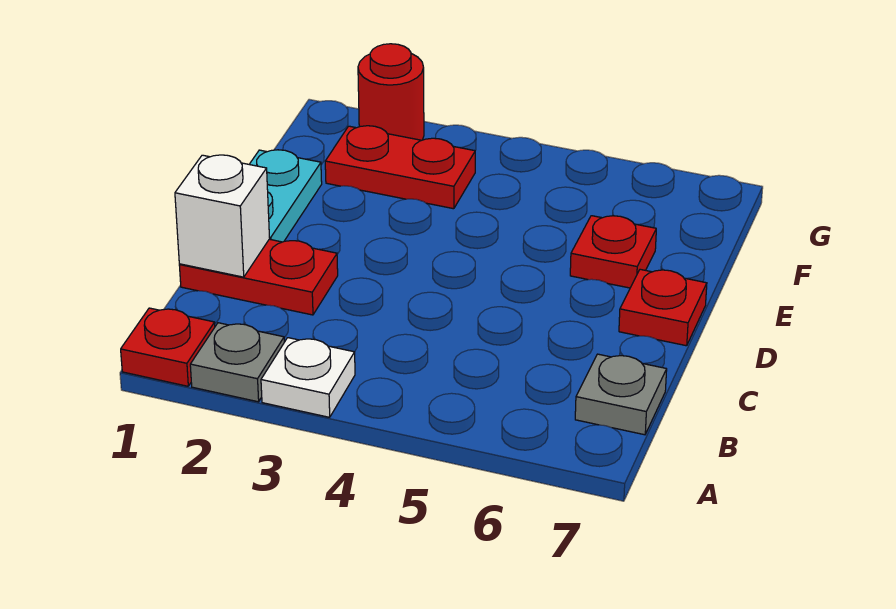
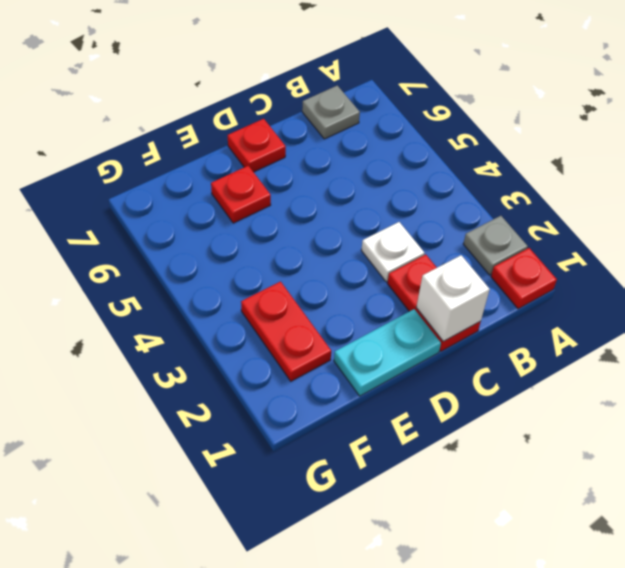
white plate A3 level 1 -> white plate C3 level 1
red round brick G2 level 1 -> none

